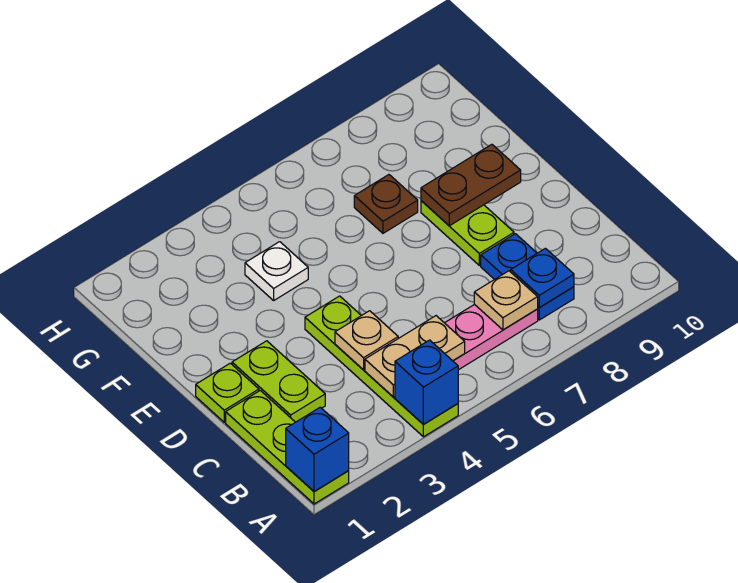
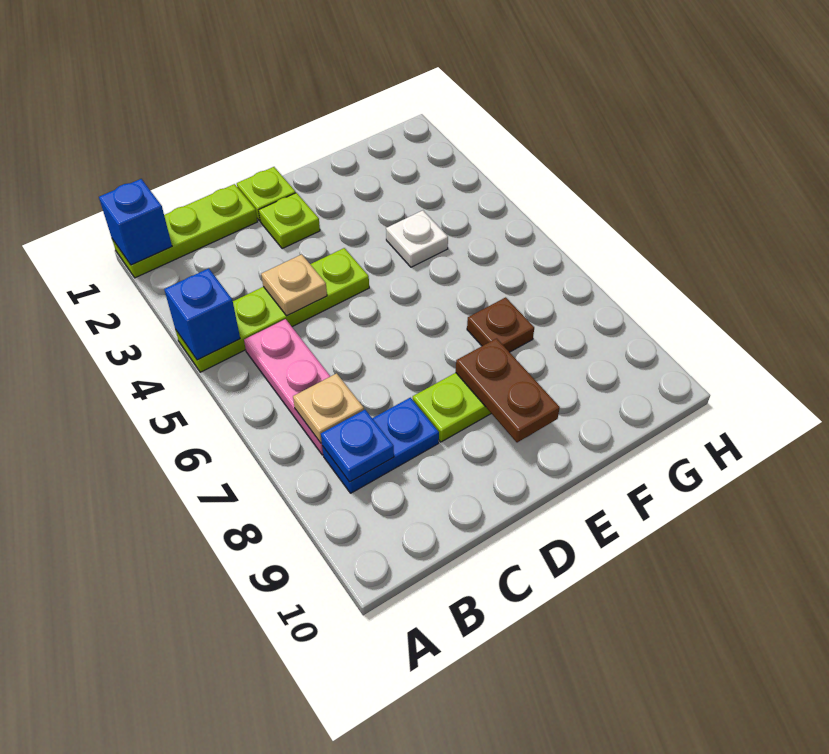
tan plate B4:B5 level 2 -> none
lime plate C2:D2 level 1 -> lime plate D2 level 1

